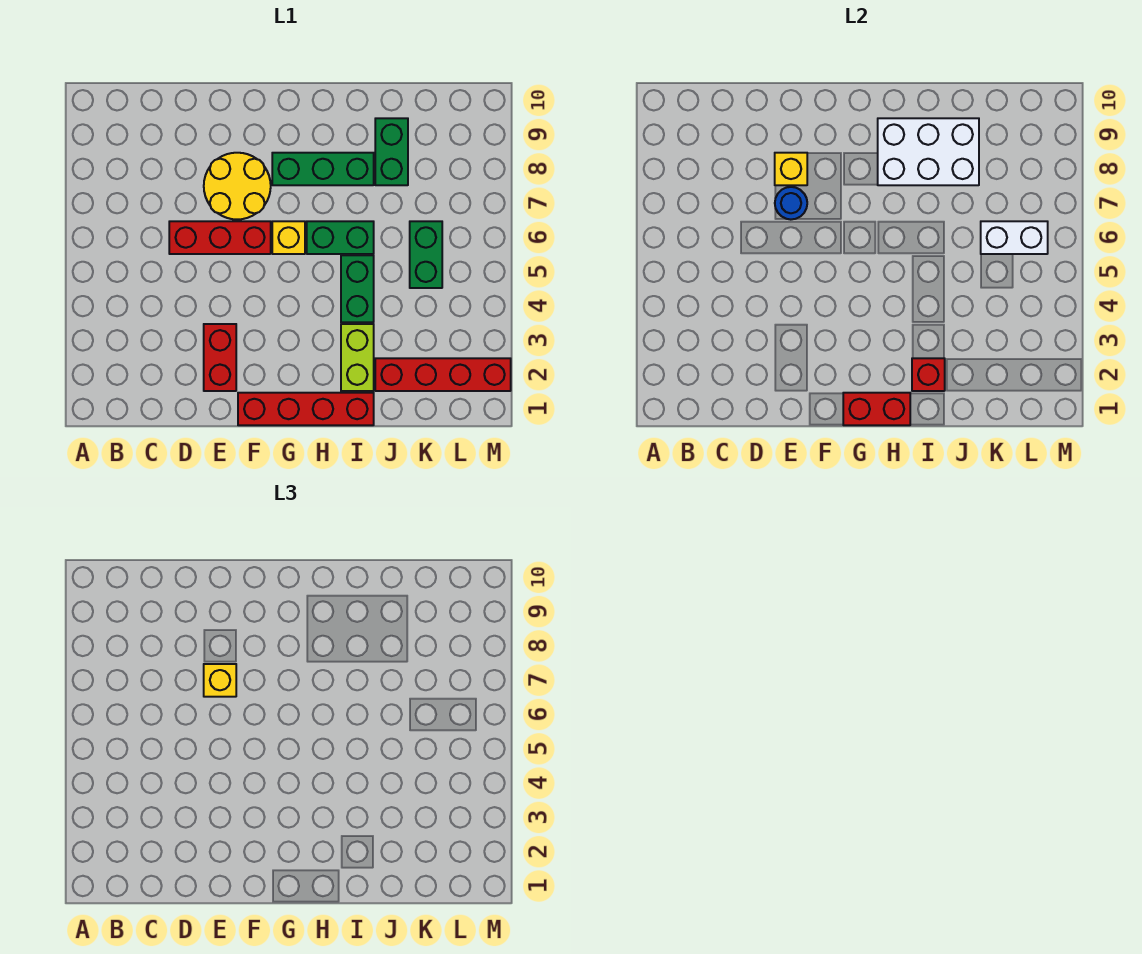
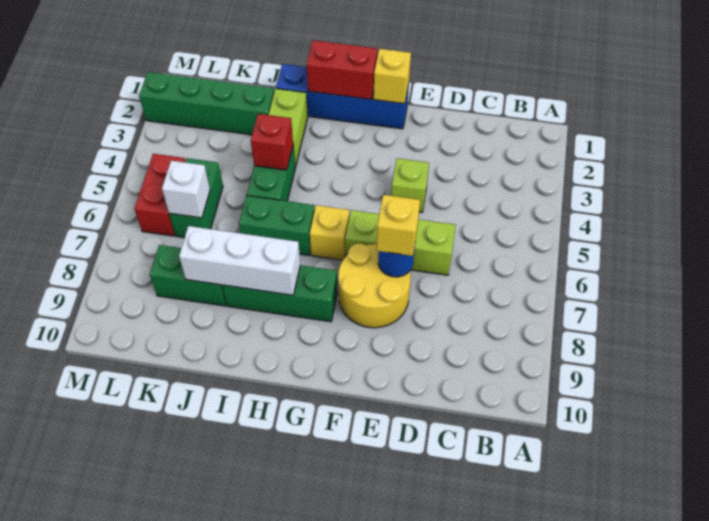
red brick D6:F6 level 1 -> lime brick D6:F6 level 1
red brick E2:E3 level 1 -> red brick L5:L6 level 1
none -> lime brick E4 level 1
yellow brick E8 level 2 -> yellow brick F1 level 2
red brick F1:I1 level 1 -> blue brick F1:I1 level 1
white brick H8:J9 level 2 -> white brick H8:J8 level 2
red brick I2 level 2 -> red brick I4 level 2
red brick J2:M2 level 1 -> green brick J2:M2 level 1
green brick J8:J9 level 1 -> green brick J8:K8 level 1
white brick K6:L6 level 2 -> white brick K6 level 2

